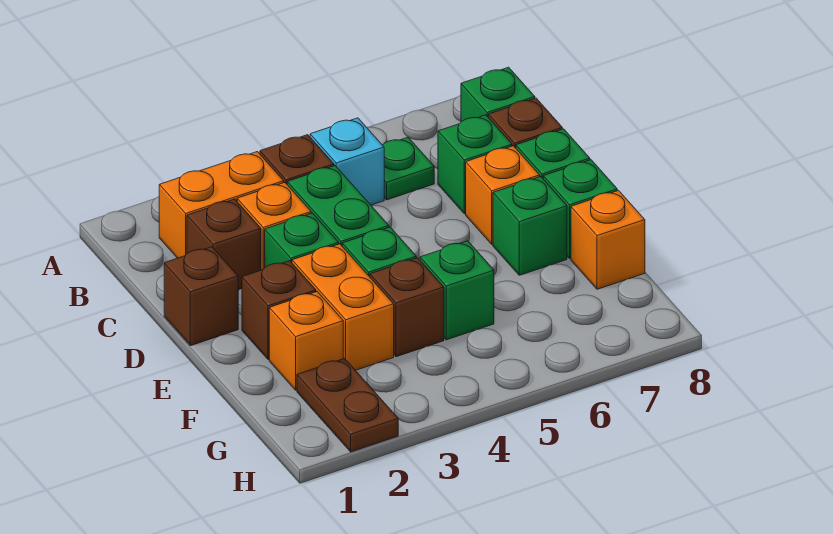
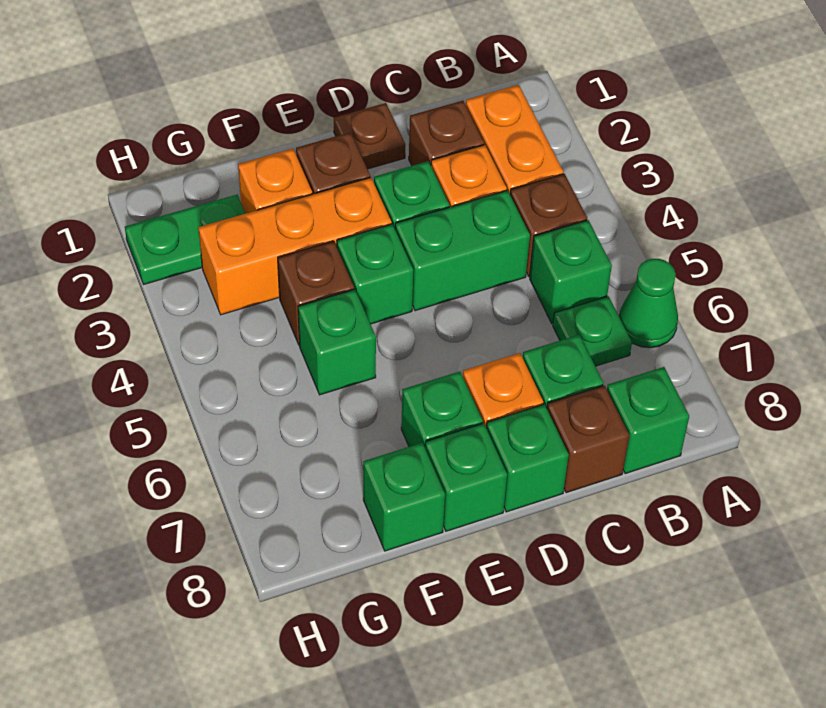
none -> green cone A6 level 1
cyan brick B5 level 1 -> green brick B5 level 1
brown brick D1 level 1 -> brown plate D1 level 1
orange brick E3:F3 level 1 -> orange brick E3:G3 level 1
orange brick F8 level 1 -> green brick F8 level 1
brown plate G2:H2 level 1 -> green plate G2:H2 level 1

